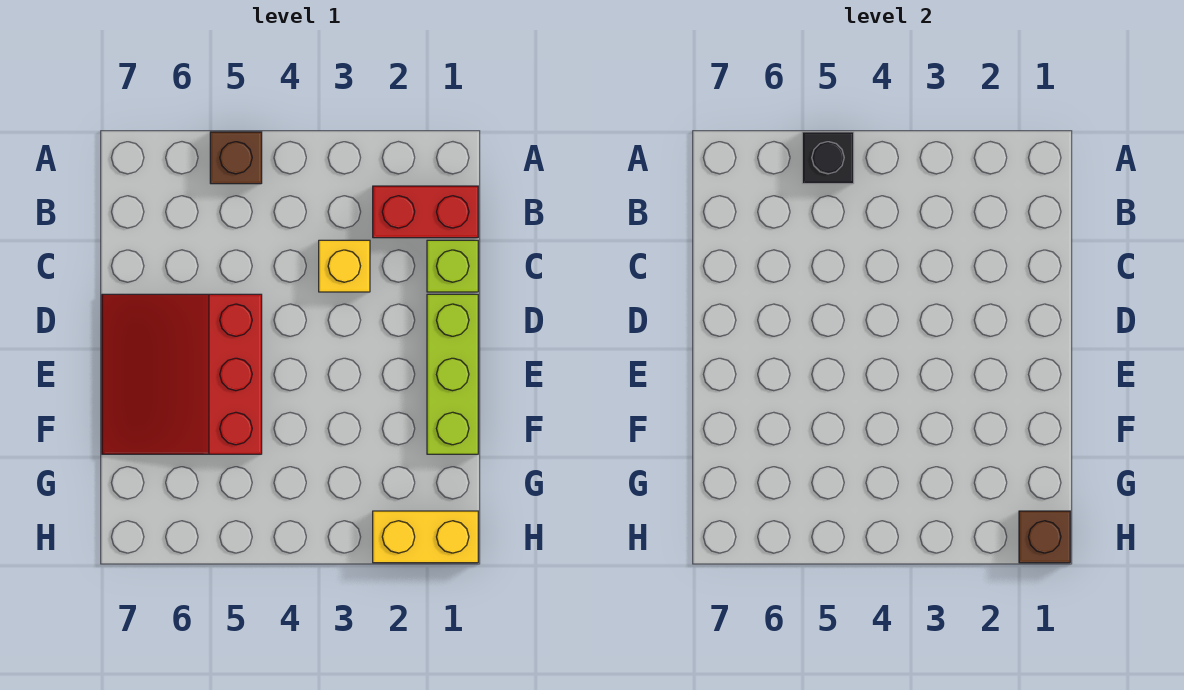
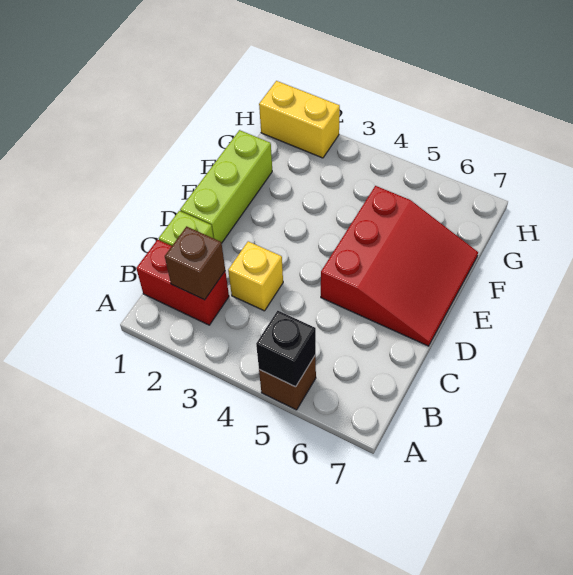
brown brick H1 level 2 -> brown brick B2 level 2

